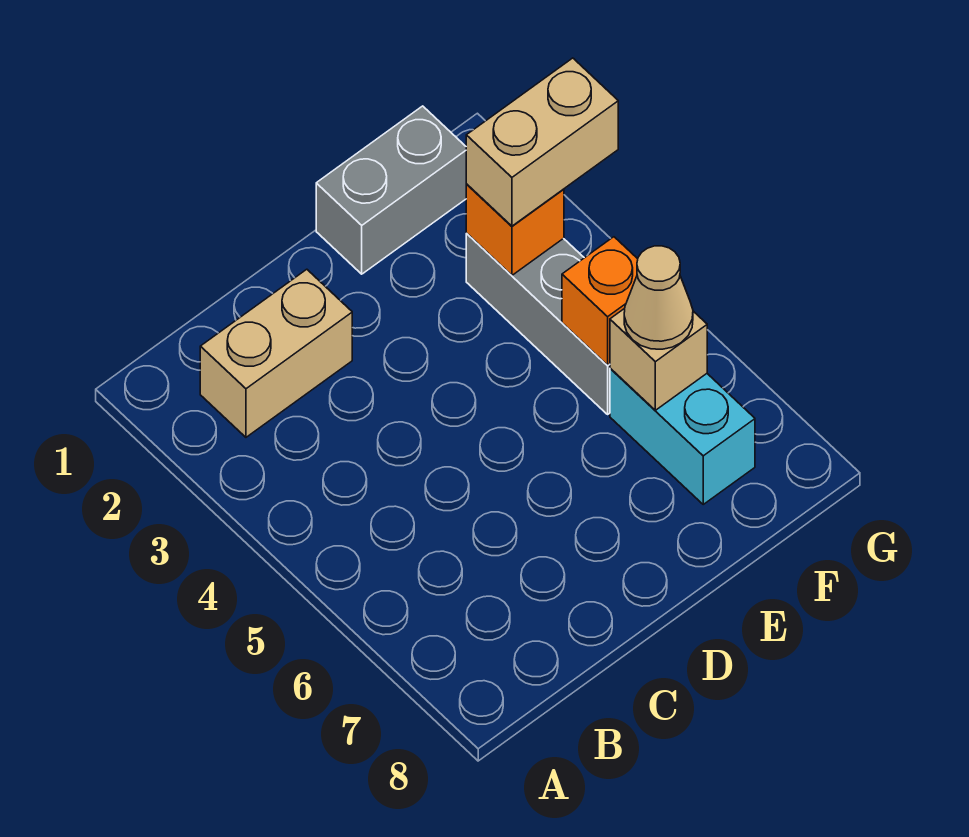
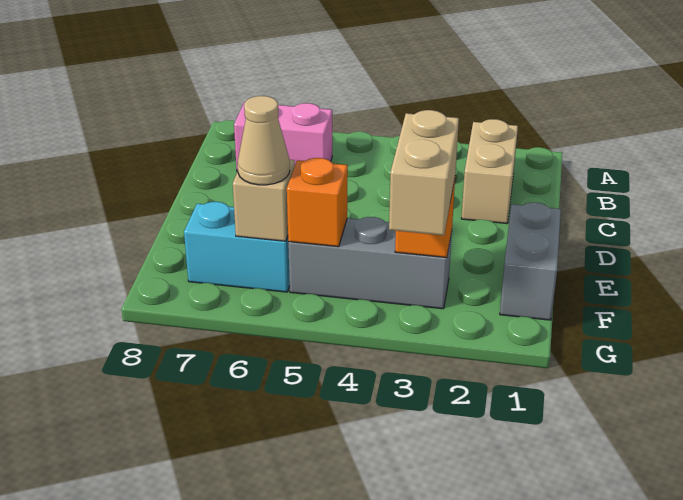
none -> pink brick B6:B7 level 1

